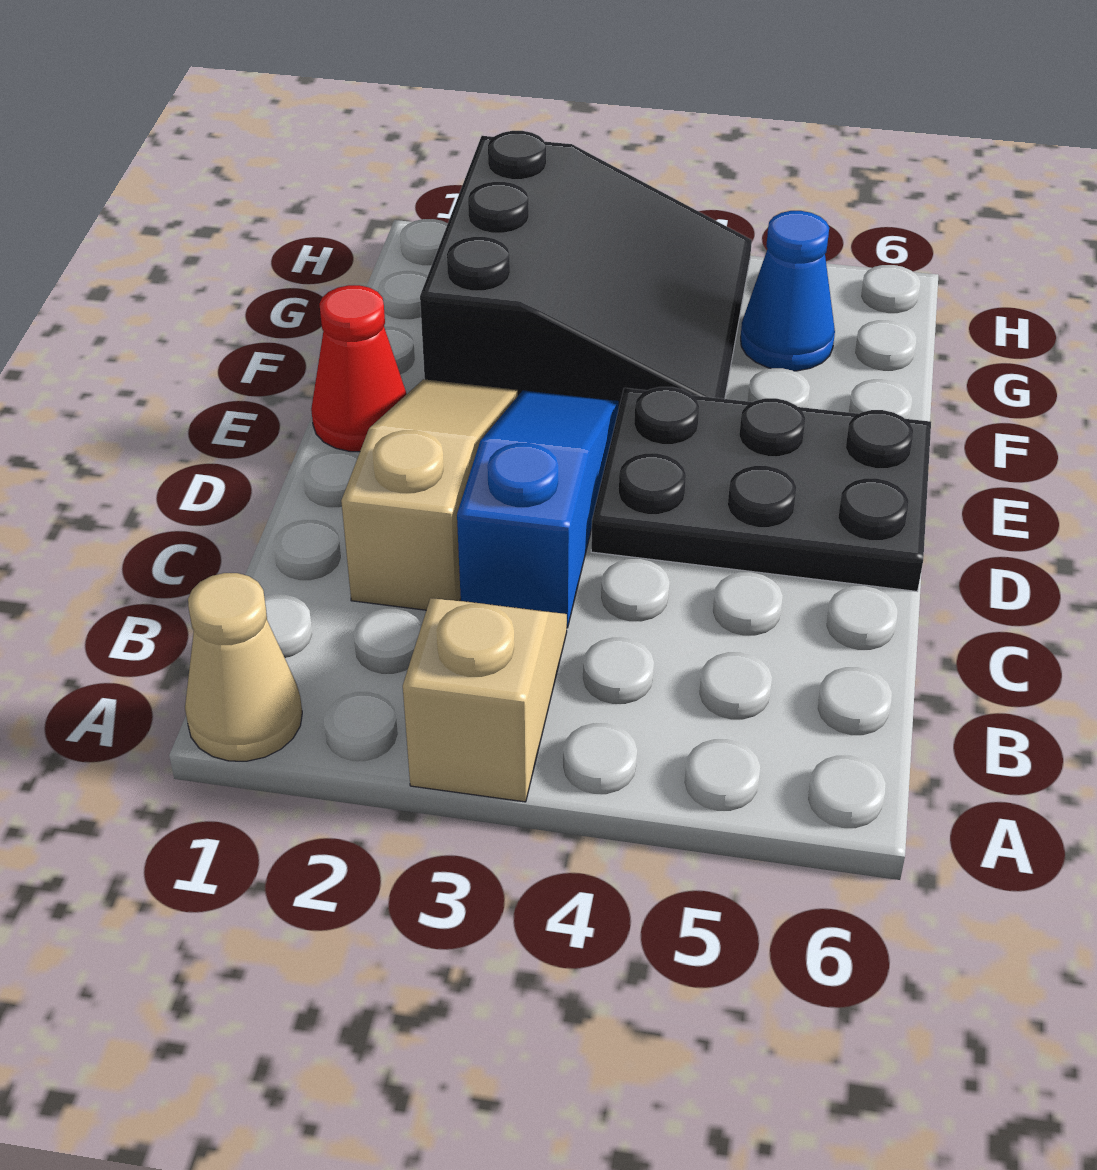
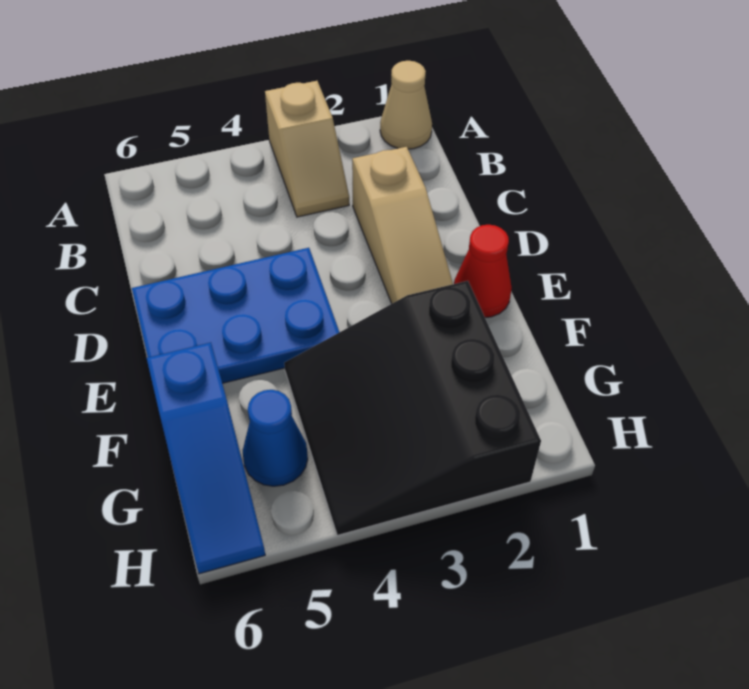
blue slope C3:E3 level 1 top C -> blue slope F6:H6 level 1 top F
black plate D4:E6 level 1 -> blue plate D4:E6 level 1

